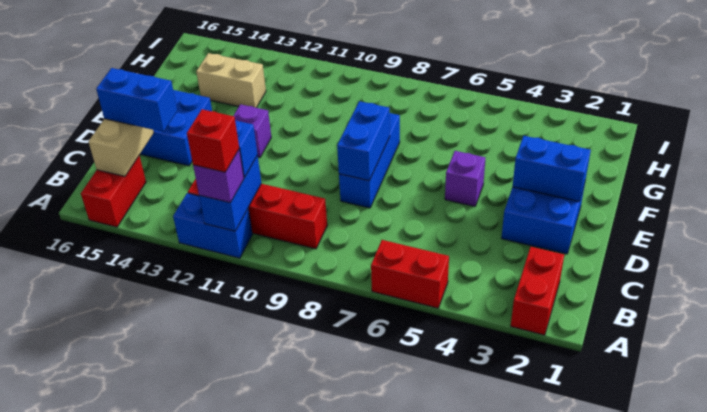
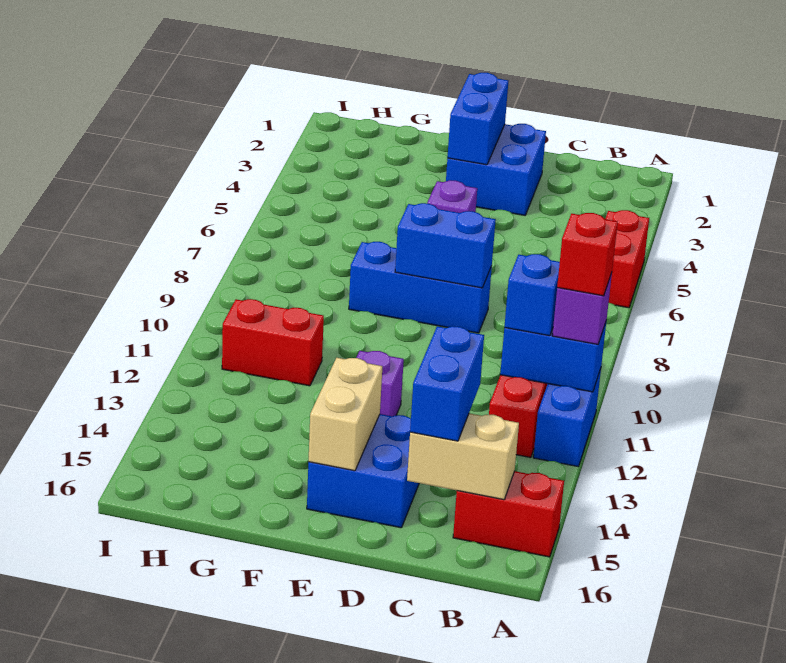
red brick A2:B2 level 1 -> red brick G11:H11 level 1
tan brick G13:G14 level 1 -> tan brick E14:E15 level 2

